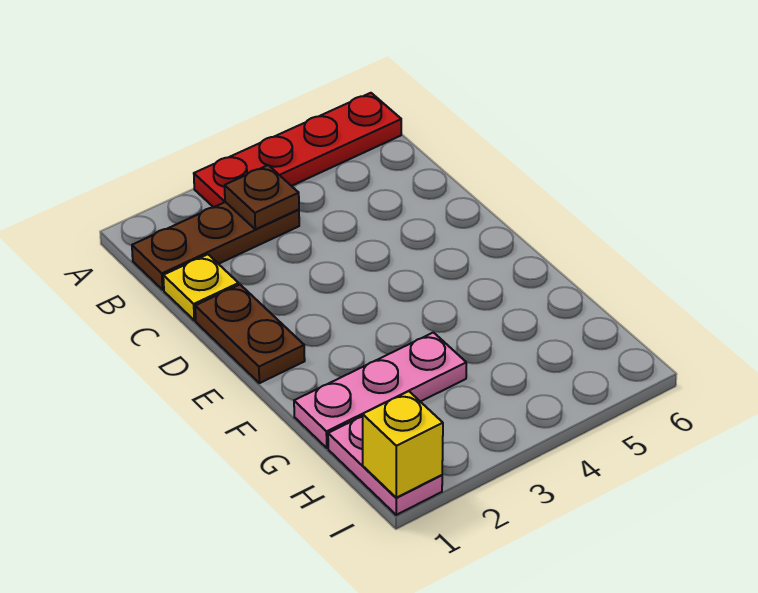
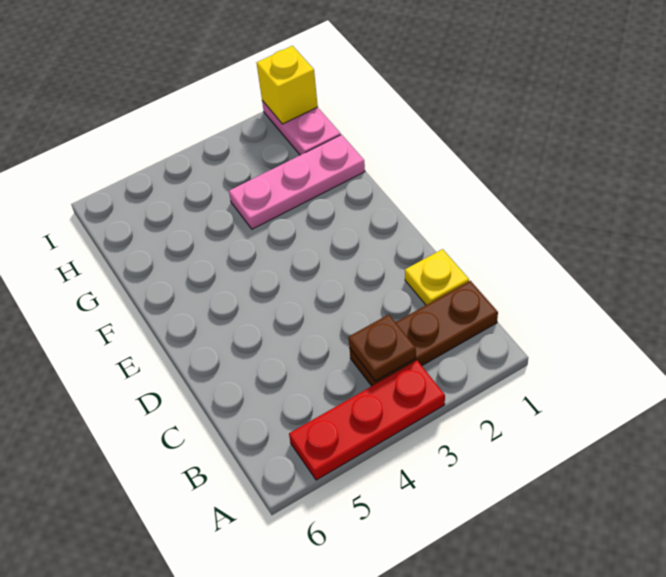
red plate A3:A6 level 1 -> red plate A3:A5 level 1
brown plate D1:E1 level 1 -> none

